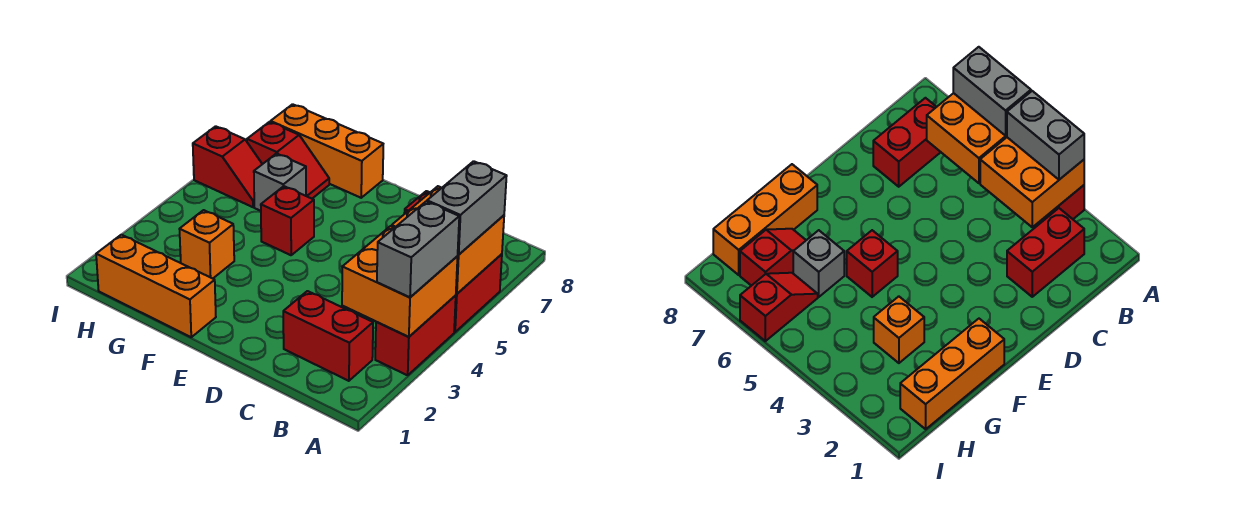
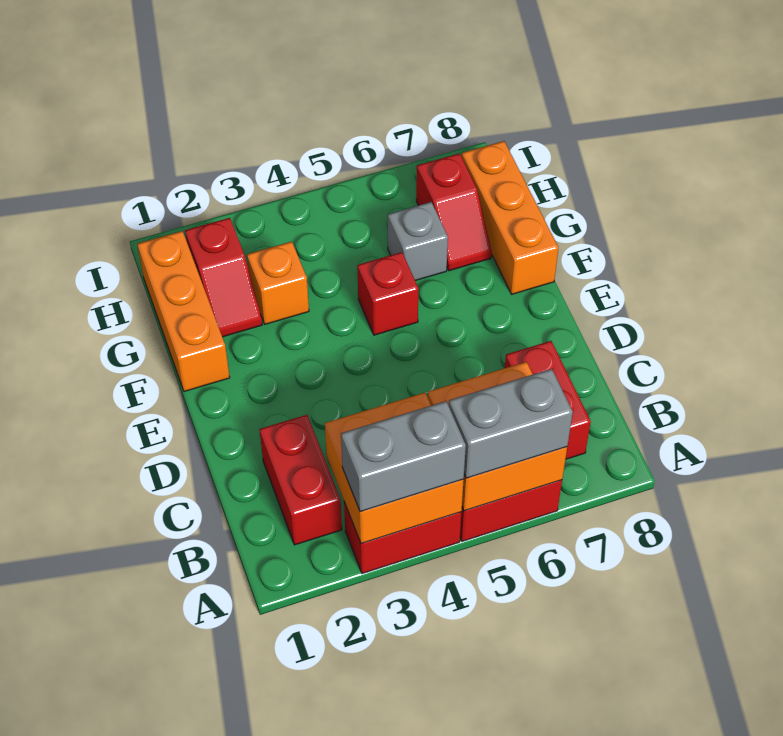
red slope H6:I6 level 1 top I -> red slope G2:H2 level 1 top H

